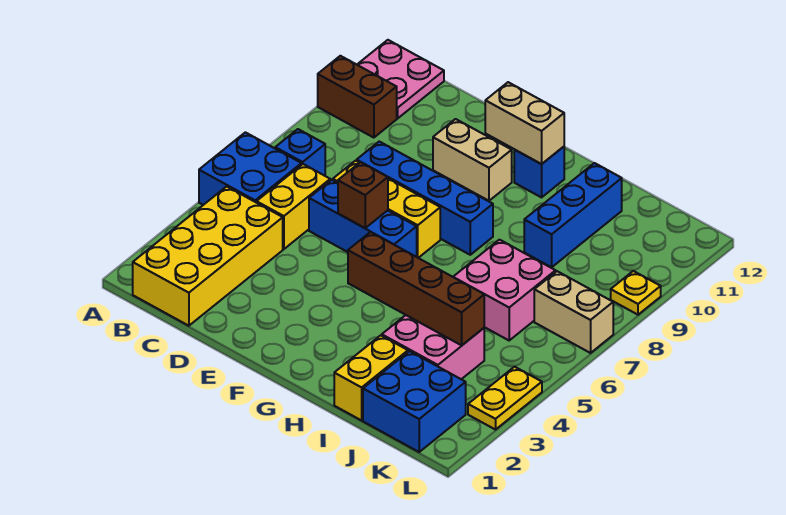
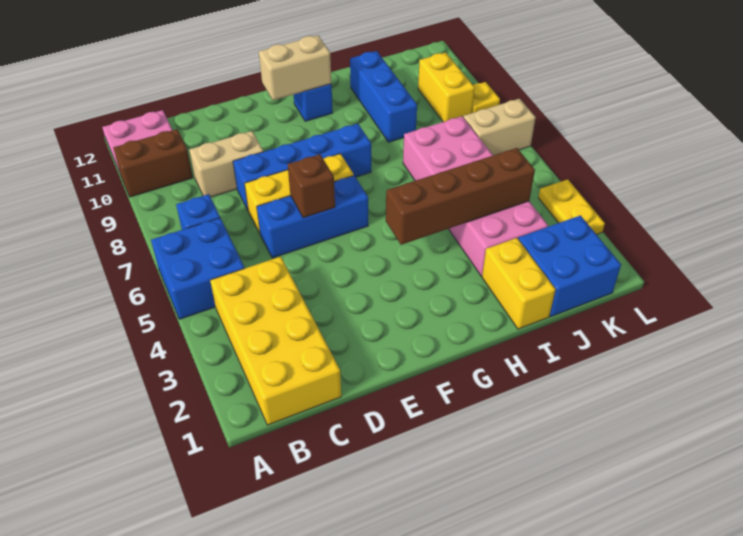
yellow brick C5:C6 level 1 -> yellow brick K9:K10 level 1
tan brick E10:F10 level 1 -> tan brick C9:D9 level 1

